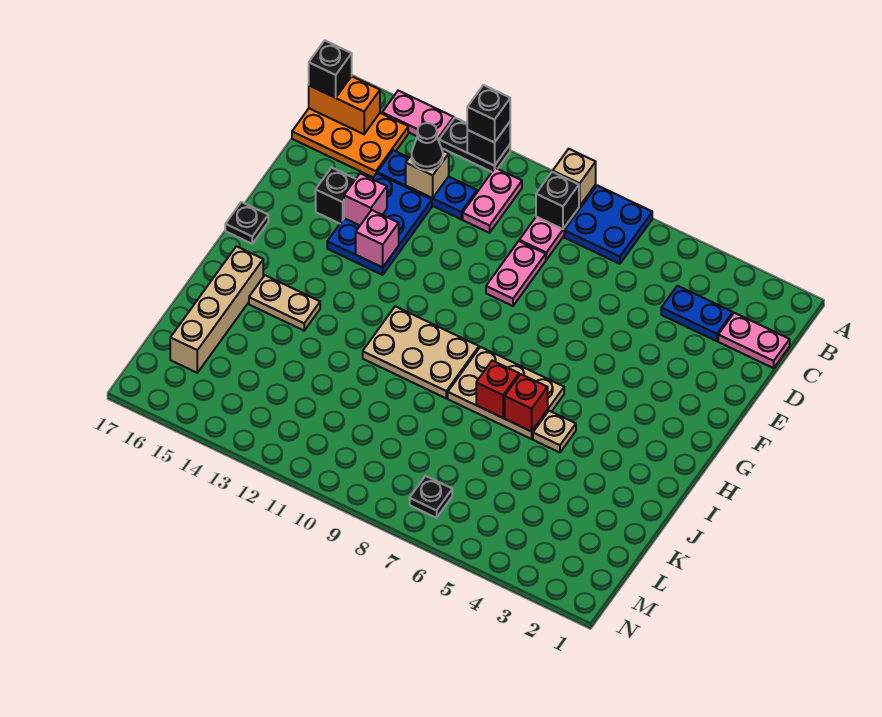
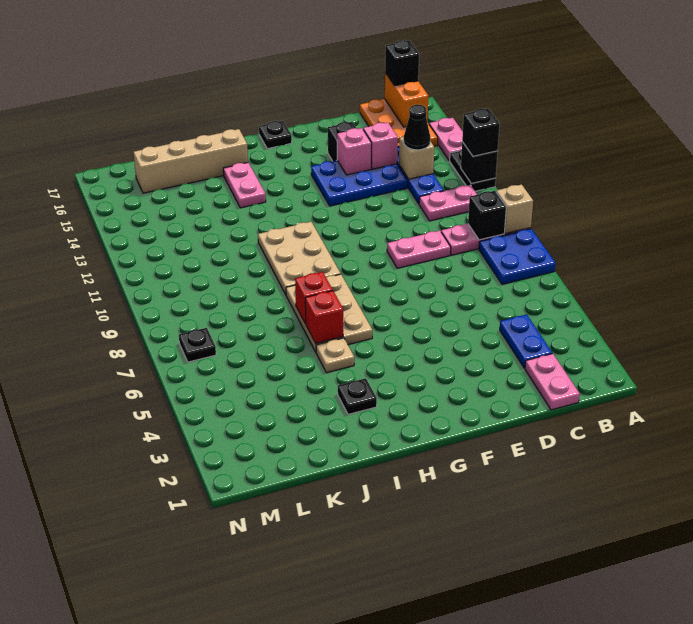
pink brick F13 level 2 -> pink brick D14 level 2
none -> black plate I3 level 1
tan plate I14:I15 level 1 -> pink plate I14:I15 level 1

